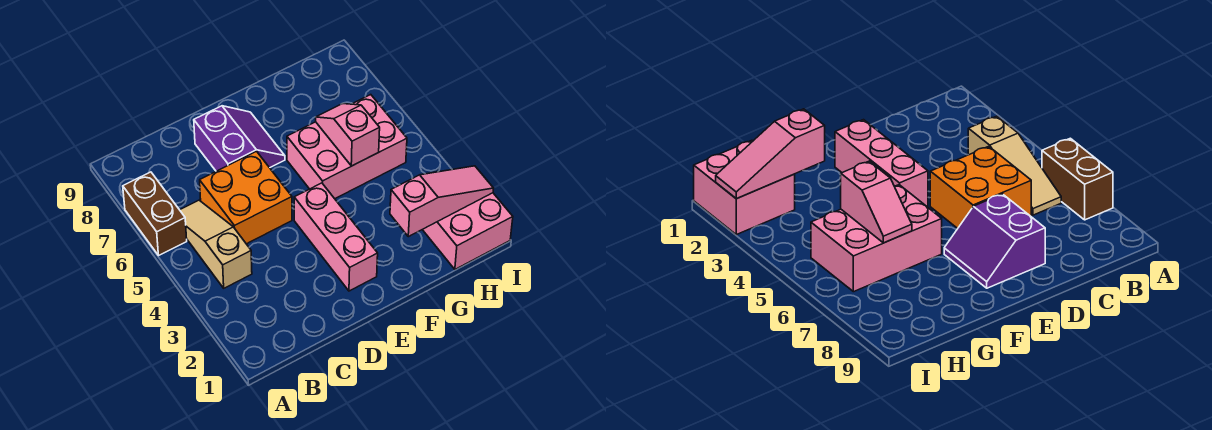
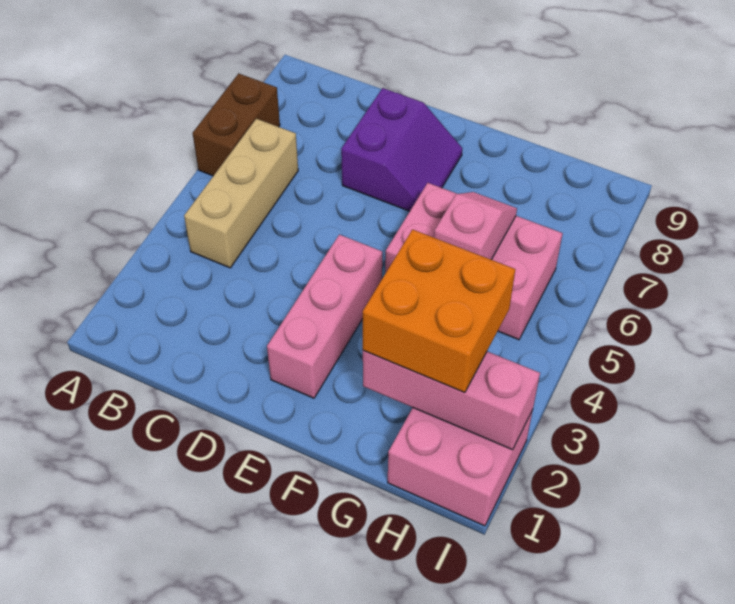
tan slope B4:B6 level 1 top 4 -> tan brick B4:B6 level 1
orange brick C5:D6 level 1 -> orange brick G2:H3 level 3
pink slope G2:I2 level 2 top G -> pink brick G2:I2 level 2

